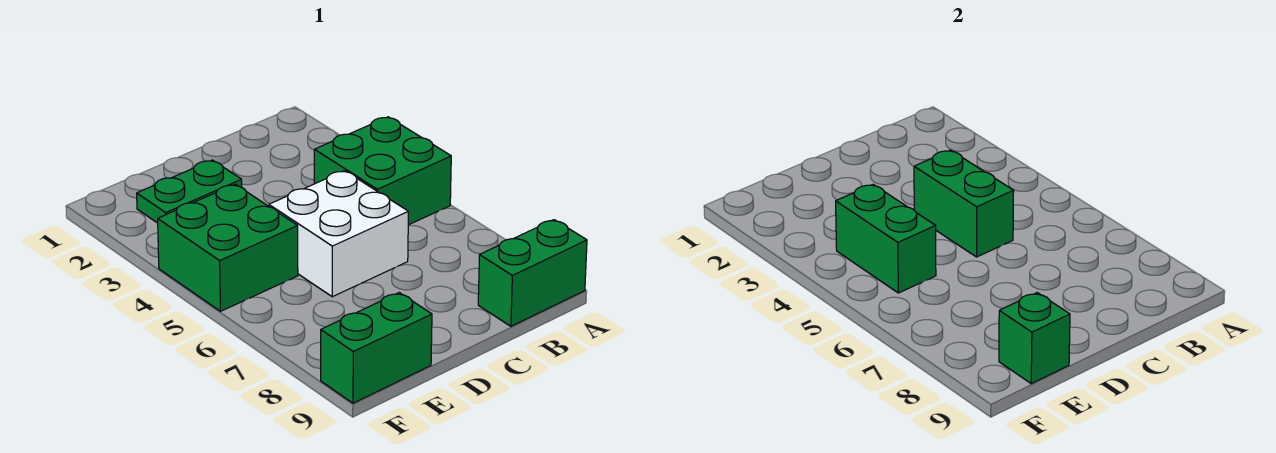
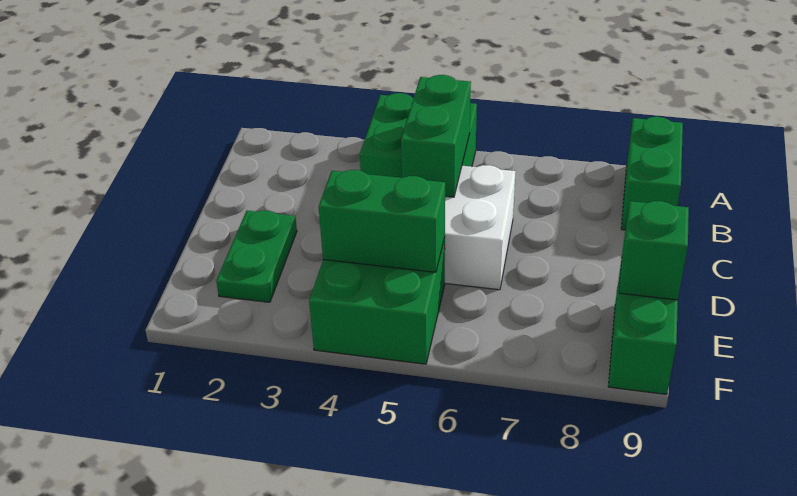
green brick C4:C5 level 2 -> green brick B5:C5 level 2

